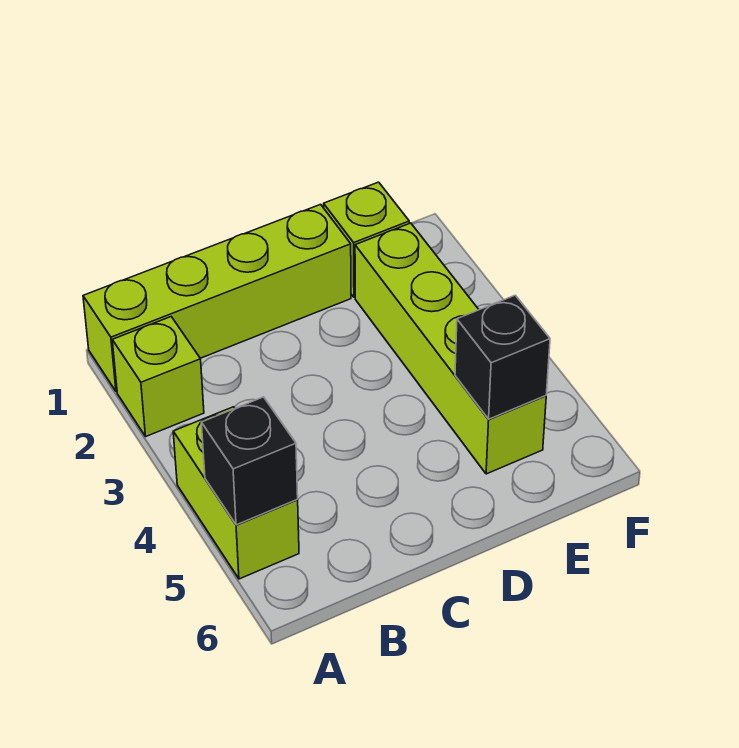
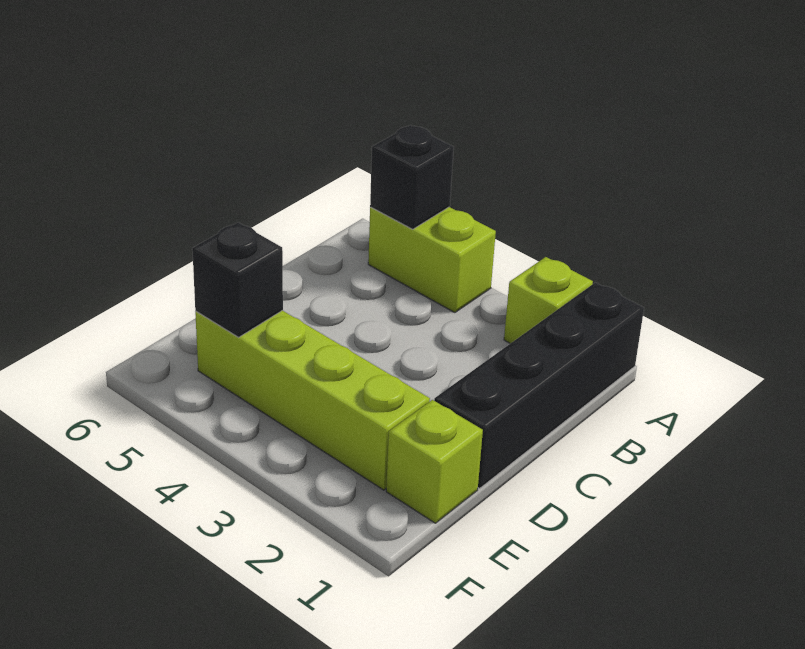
lime brick A1:D1 level 1 -> black brick A1:D1 level 1

